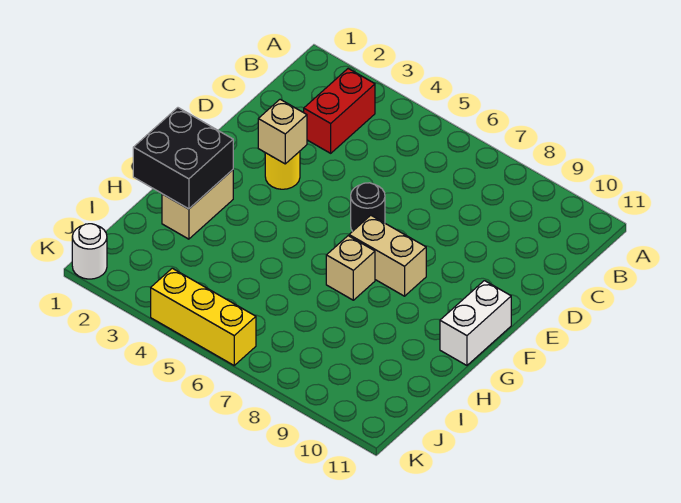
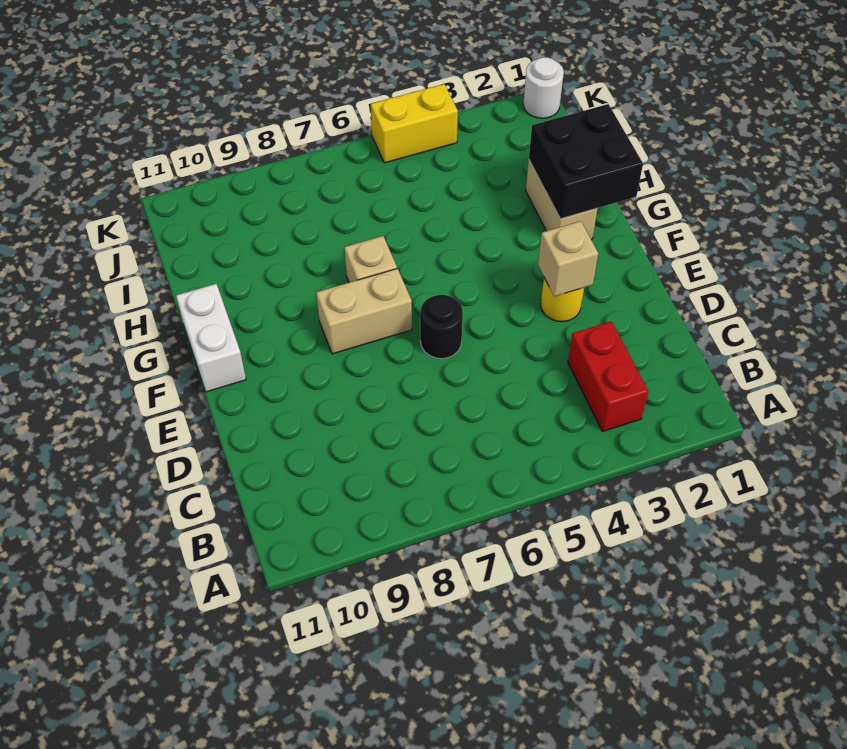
yellow brick K4:K6 level 1 -> yellow brick K4:K5 level 1

